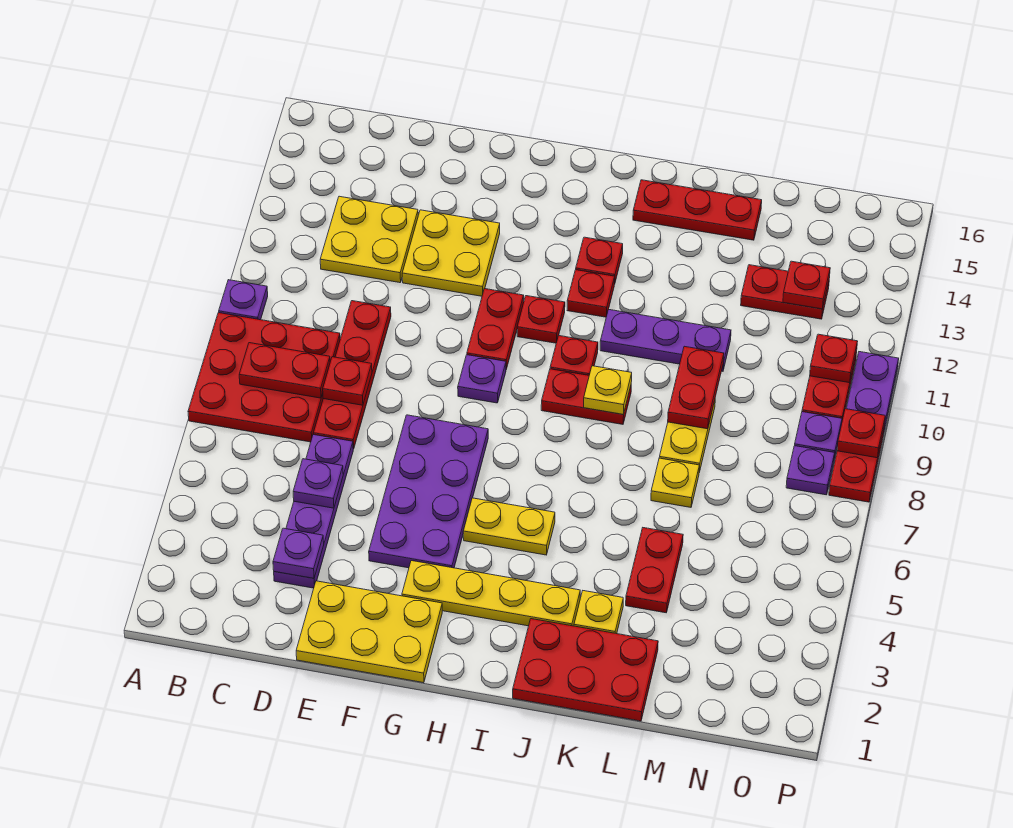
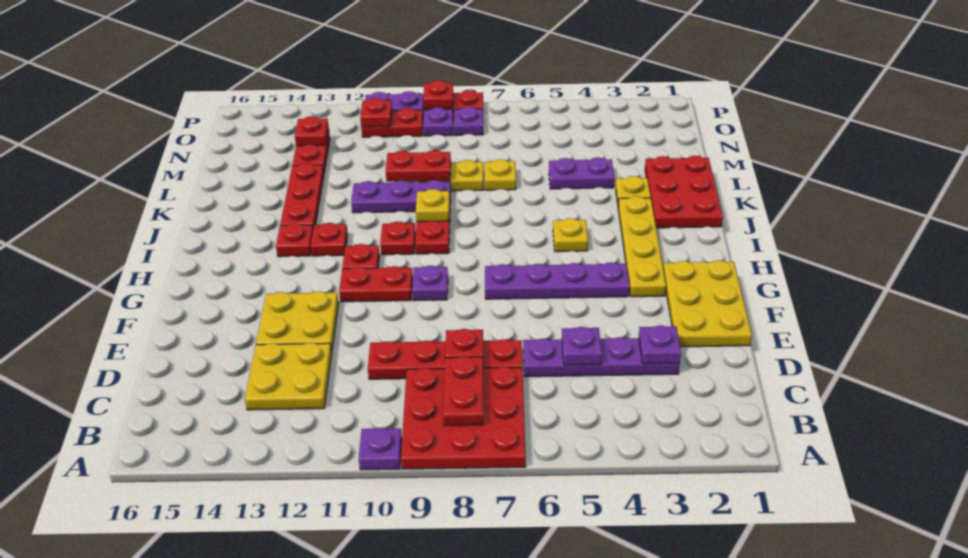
purple plate F4:G7 level 1 -> purple plate G4:G7 level 1
yellow plate H5:I5 level 1 -> yellow plate I5 level 1
purple plate J11:L11 level 1 -> purple plate K9:K11 level 1
red plate J15:L15 level 1 -> red plate J13:L13 level 1
red plate L4:L5 level 1 -> purple plate L4:L5 level 1

